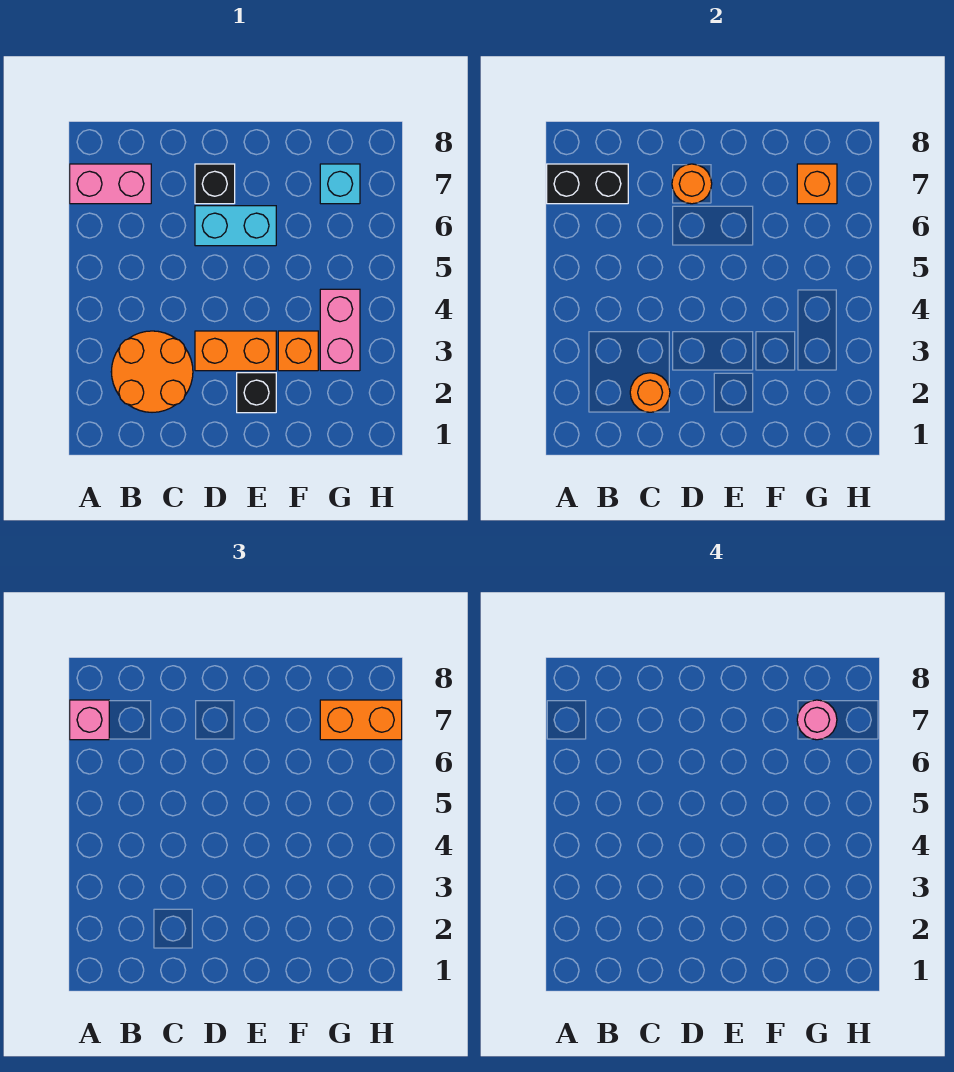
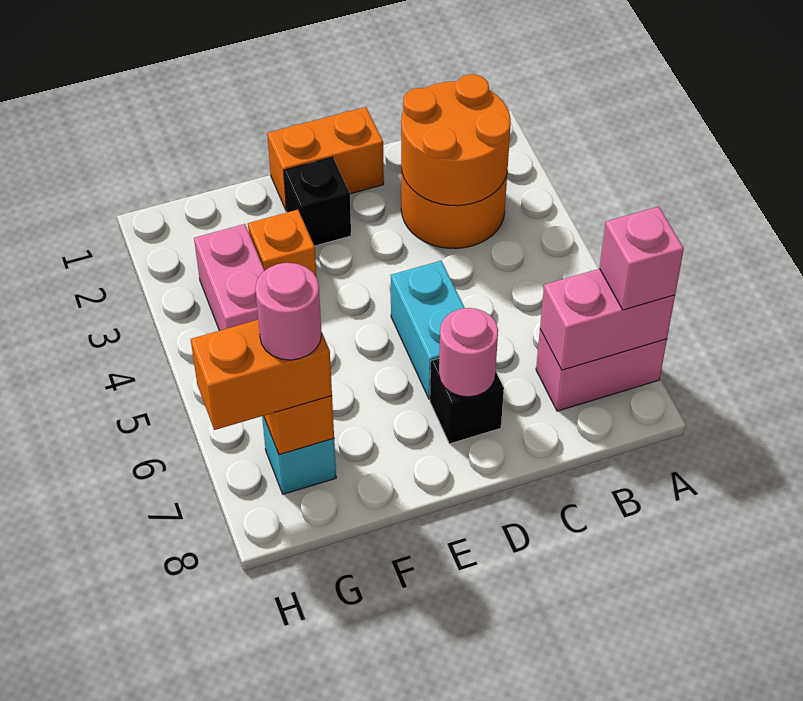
black brick A7:B7 level 2 -> pink brick A7:B7 level 2
orange round brick C2 level 2 -> orange round brick B2:C3 level 2
orange brick D3:E3 level 1 -> orange brick D1:E1 level 1
cyan brick D6:E6 level 1 -> cyan brick D5:D6 level 1
orange round brick D7 level 2 -> pink round brick D7 level 2

